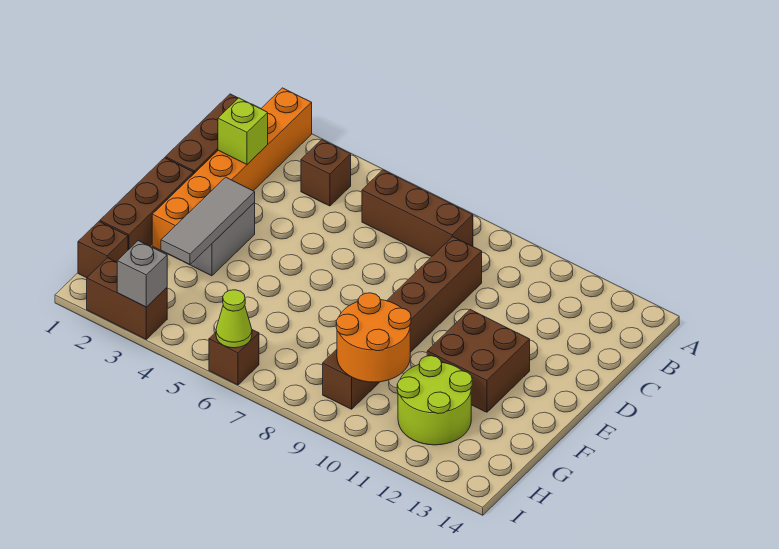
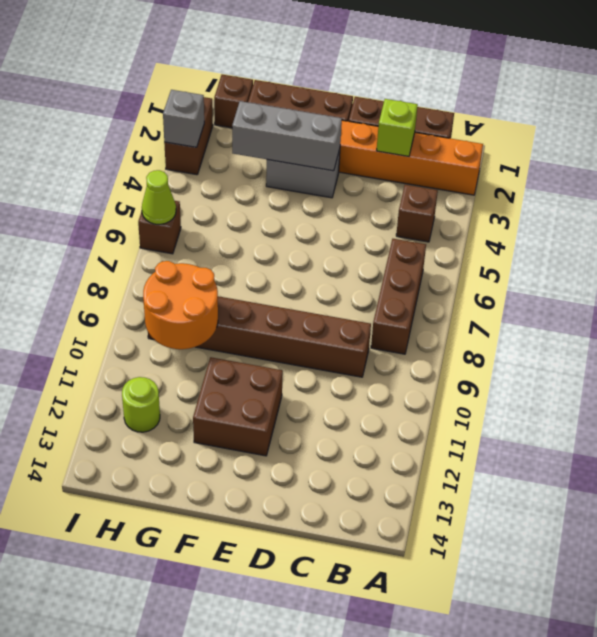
grey tile E3:G3 level 2 -> grey brick E3:G3 level 2
lime round brick G11:H12 level 1 -> lime round brick H12 level 1

